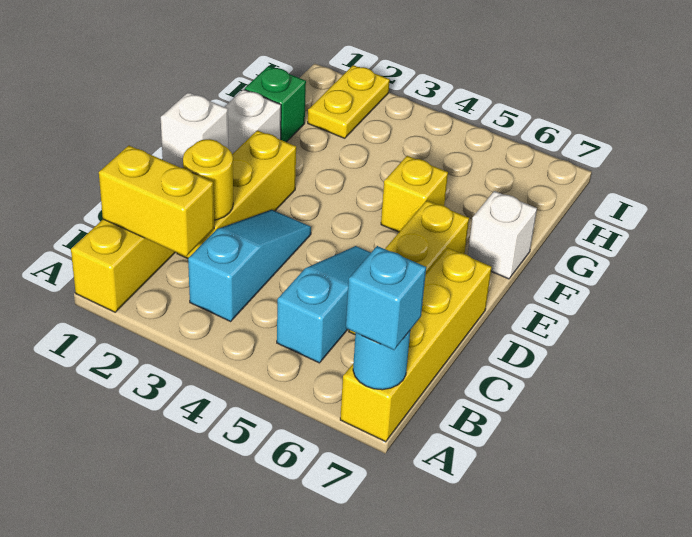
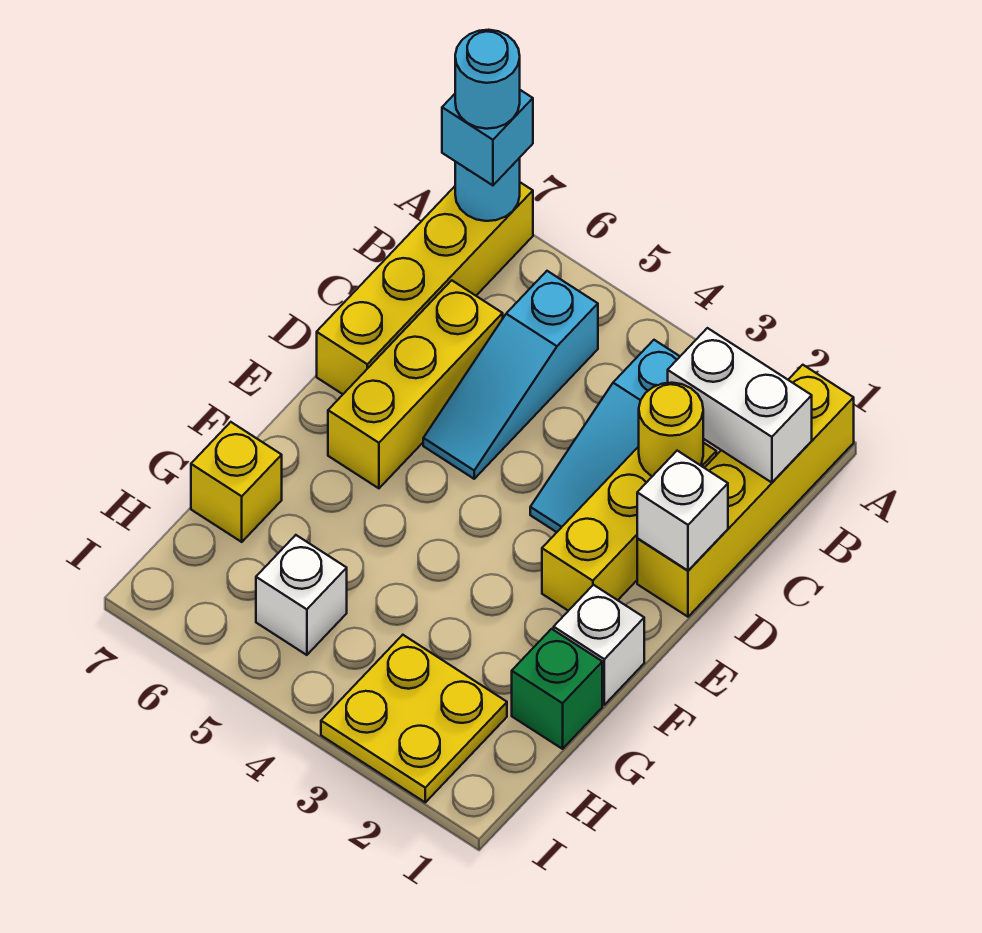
none -> cyan round brick A7 level 4
yellow brick B1:B2 level 2 -> white brick B1:B2 level 2
yellow brick F5 level 1 -> yellow brick G7 level 1
white brick F7 level 1 -> white brick H5 level 1
yellow plate H2:I2 level 1 -> yellow plate H2:I3 level 1

